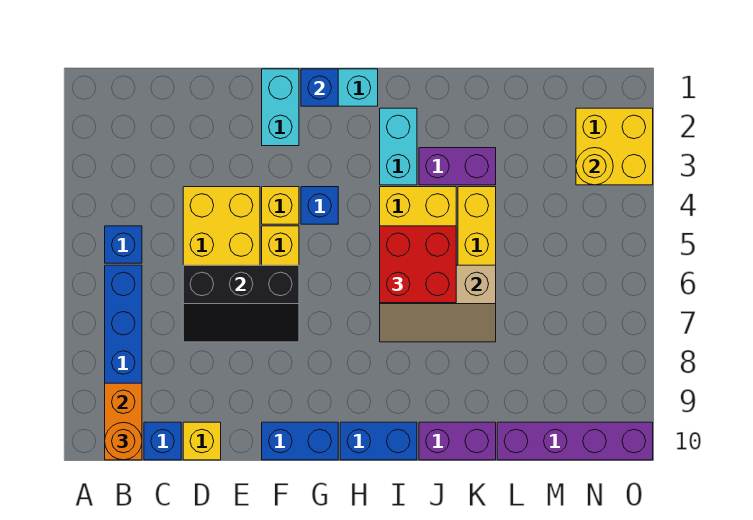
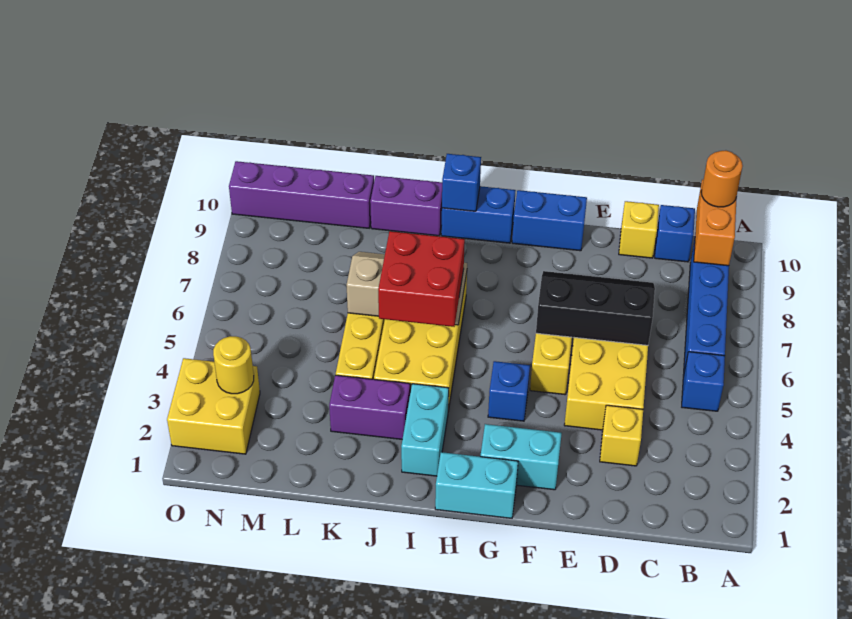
cyan brick F1:F2 level 1 -> cyan brick F2:G2 level 1
yellow brick F4 level 1 -> yellow brick D3 level 1
blue brick G1 level 2 -> blue brick I10 level 2

